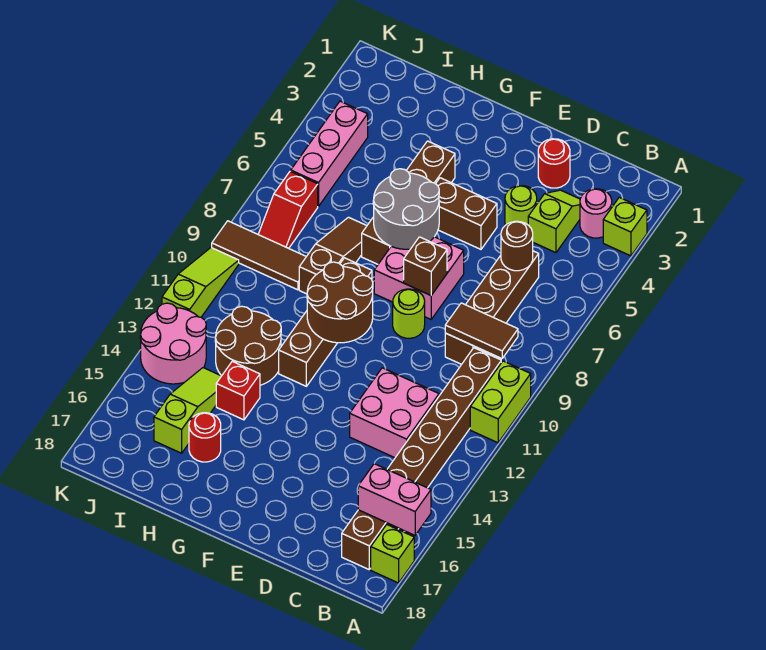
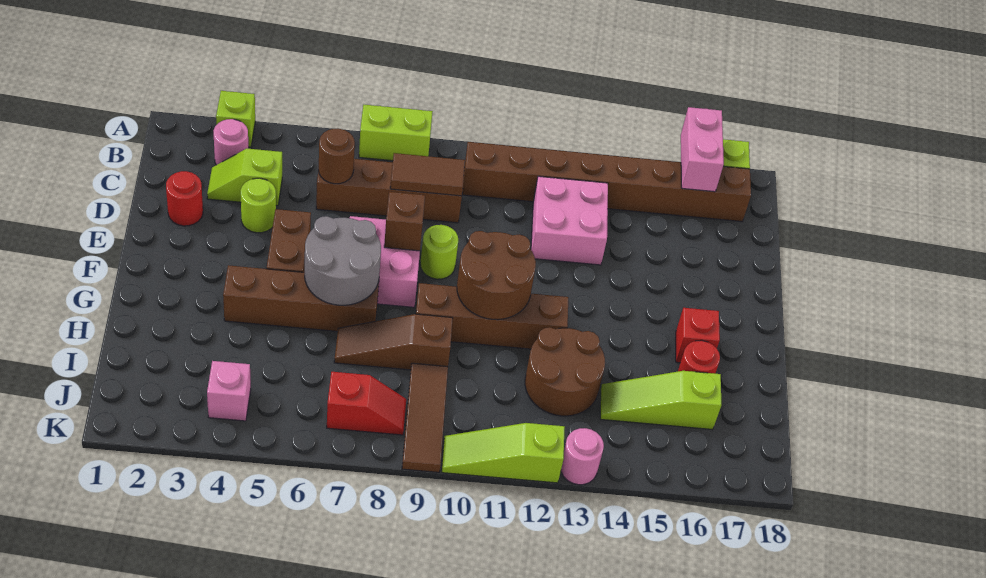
lime brick A10:A11 level 1 -> lime brick A7:A8 level 1
brown tile B9:C9 level 2 -> brown tile C8:C9 level 2
red brick H14 level 1 -> red brick G16 level 1
pink brick J4:J6 level 1 -> pink brick J4 level 1
pink round brick J13:K14 level 1 -> pink round brick K13 level 1

